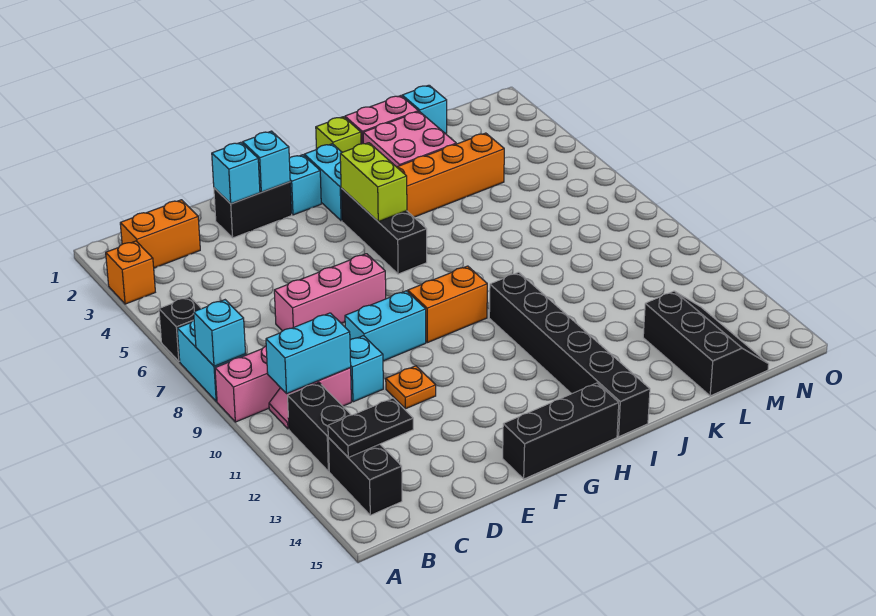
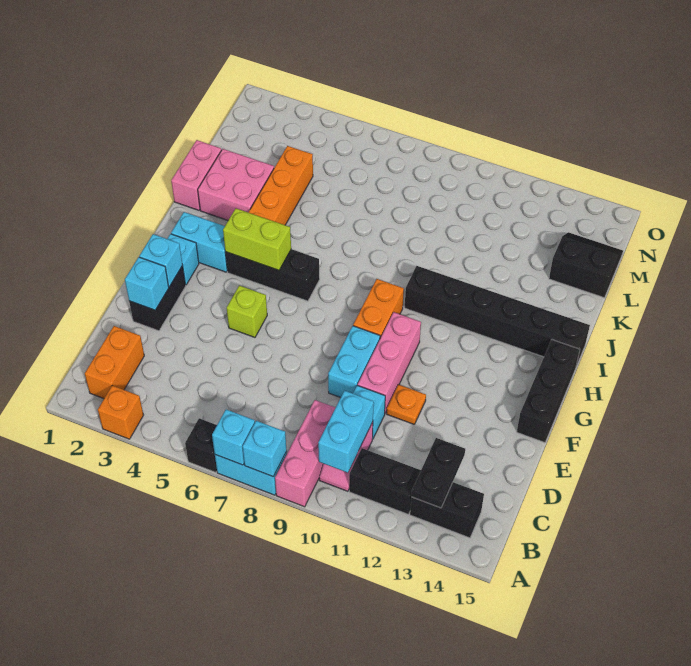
pink brick D7:F7 level 1 -> pink brick E10:G10 level 1
lime brick I1 level 1 -> lime brick F5 level 1
cyan brick L1 level 1 -> cyan brick A7 level 2
black slope L13:M15 level 1 top L -> black slope L14:M15 level 1 top L

